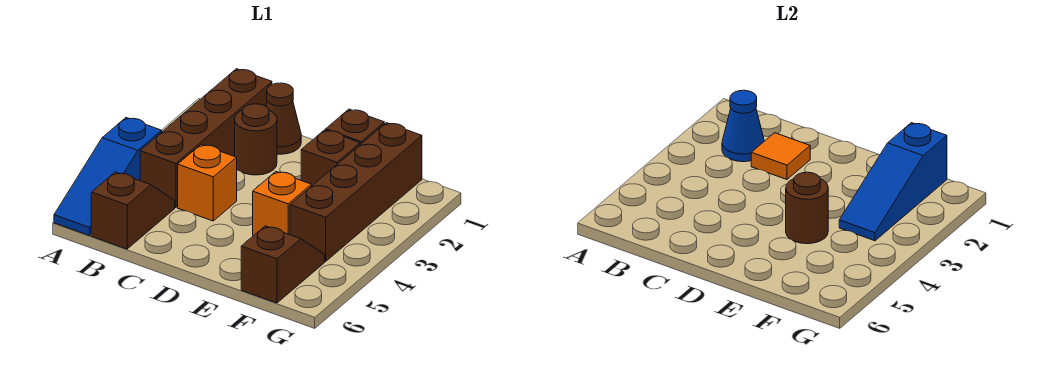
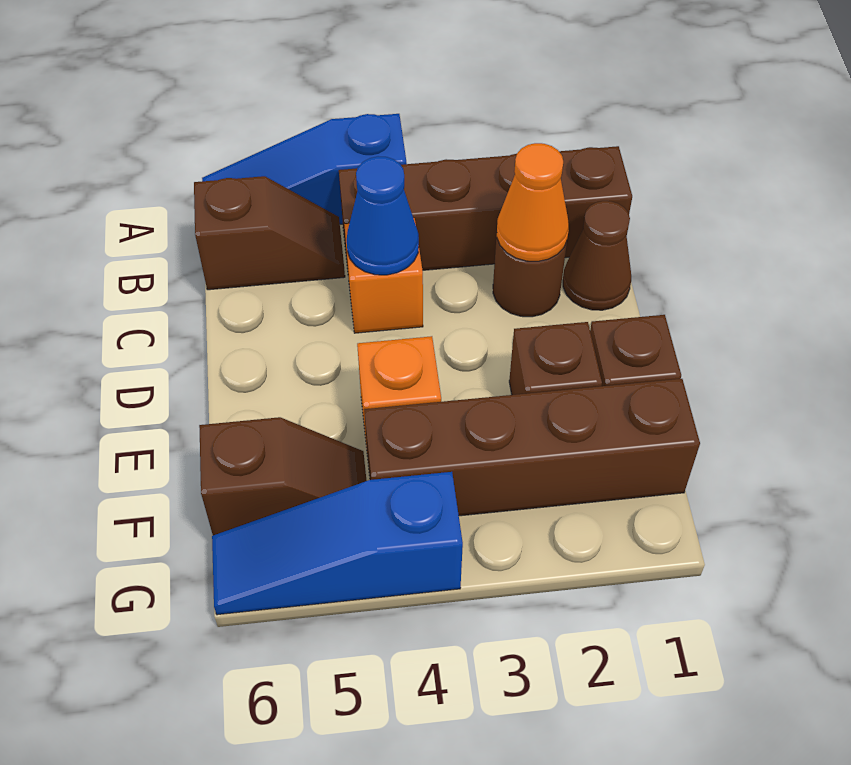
blue cone B2 level 2 -> blue cone C4 level 2
orange tile C2 level 2 -> orange cone C2 level 2
brown round brick E4 level 2 -> none
blue slope F1:F3 level 2 top 1 -> blue slope G4:G6 level 1 top 4

